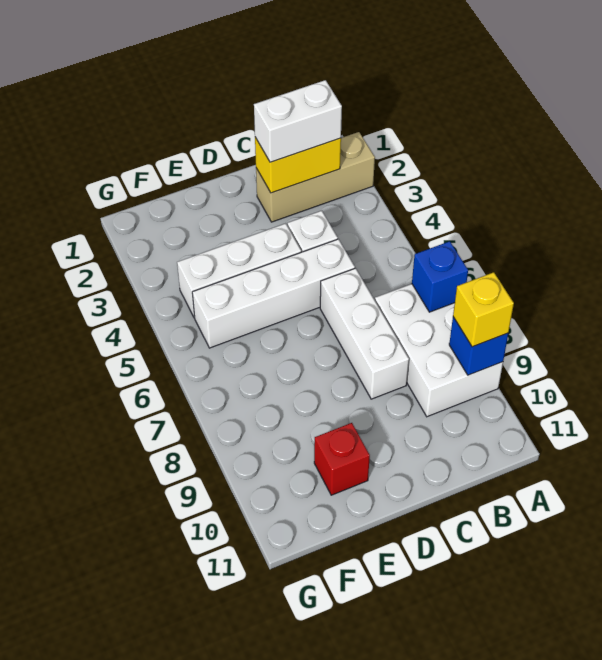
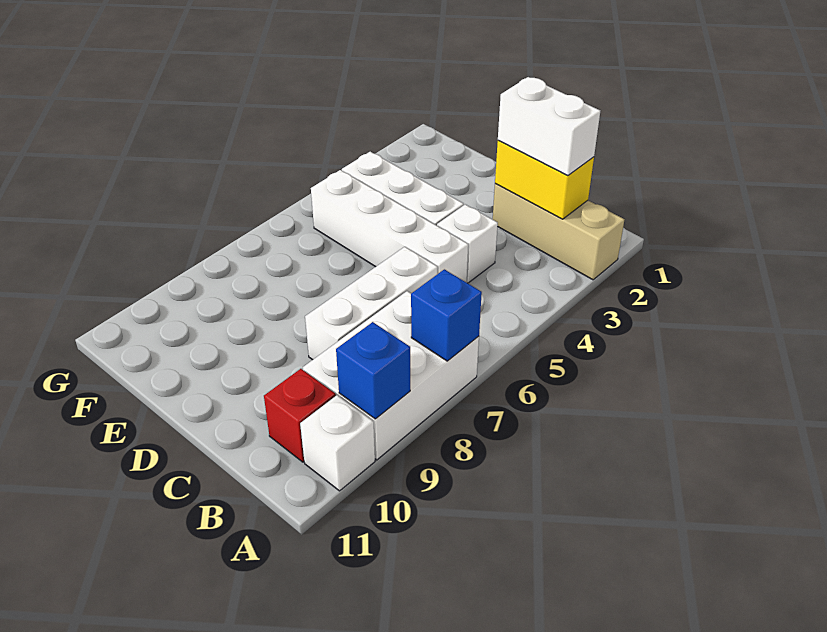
yellow brick A9 level 3 -> none
none -> white brick A10 level 1
red brick E10 level 1 -> red brick B10 level 1

